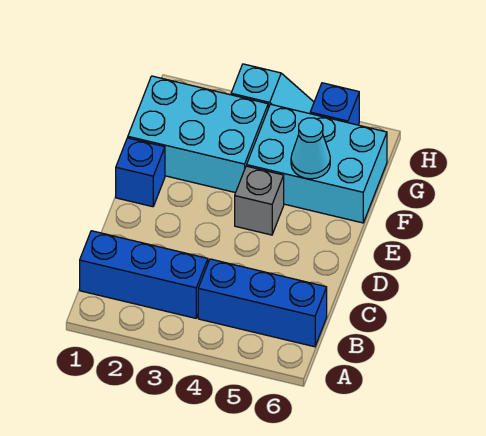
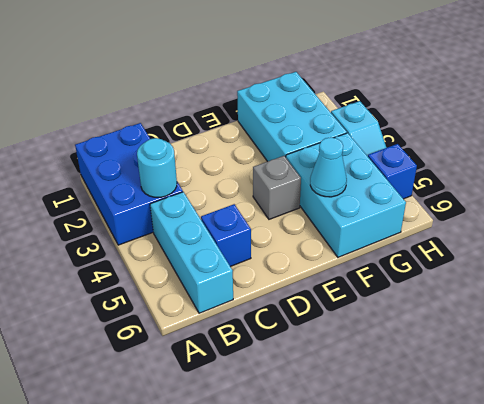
blue brick B1:B3 level 1 -> blue brick A1:B3 level 1
none -> cyan round brick B3 level 2
blue brick B4:B6 level 1 -> cyan brick B4:B6 level 1
blue brick E1 level 1 -> blue brick C5 level 1

